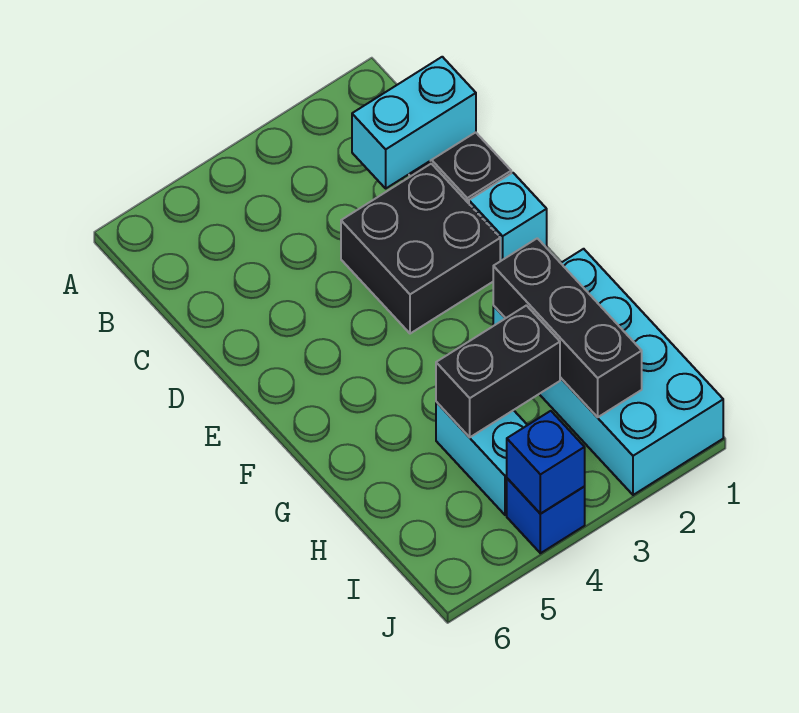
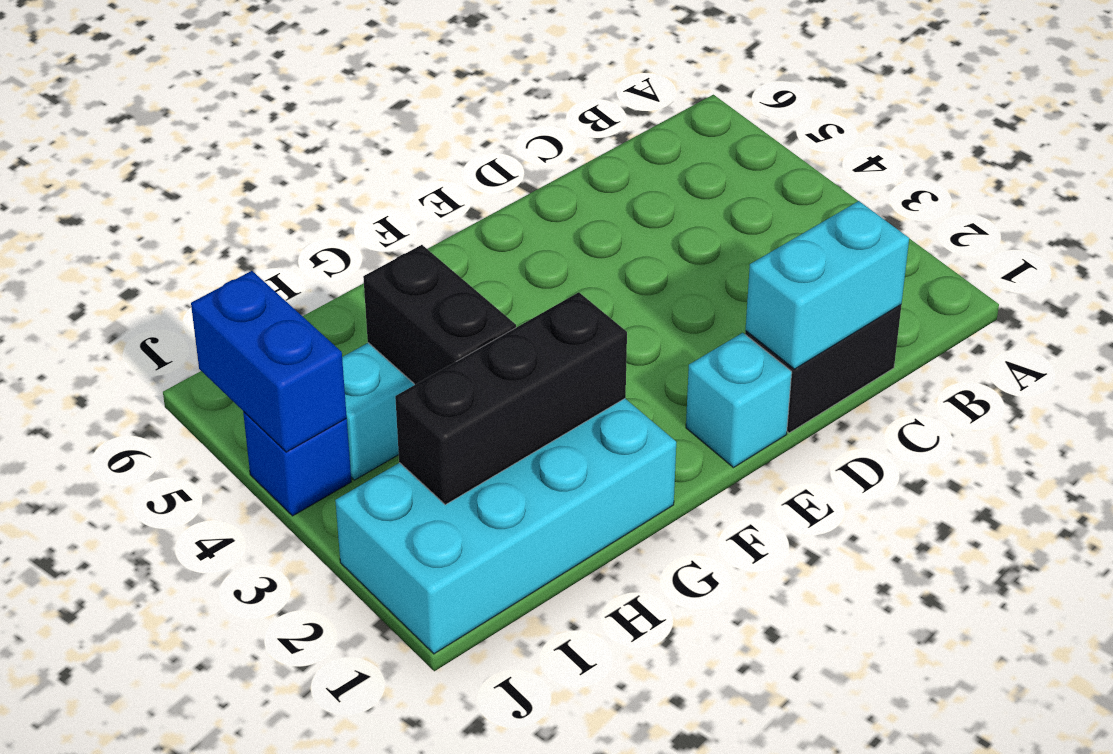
cyan brick C1:C2 level 2 -> cyan brick C1:D1 level 2
black brick D2:E3 level 1 -> none
blue brick J4 level 2 -> blue brick J4:J5 level 2

